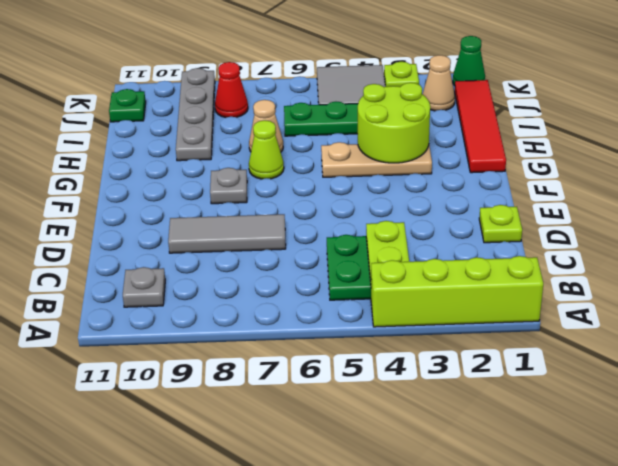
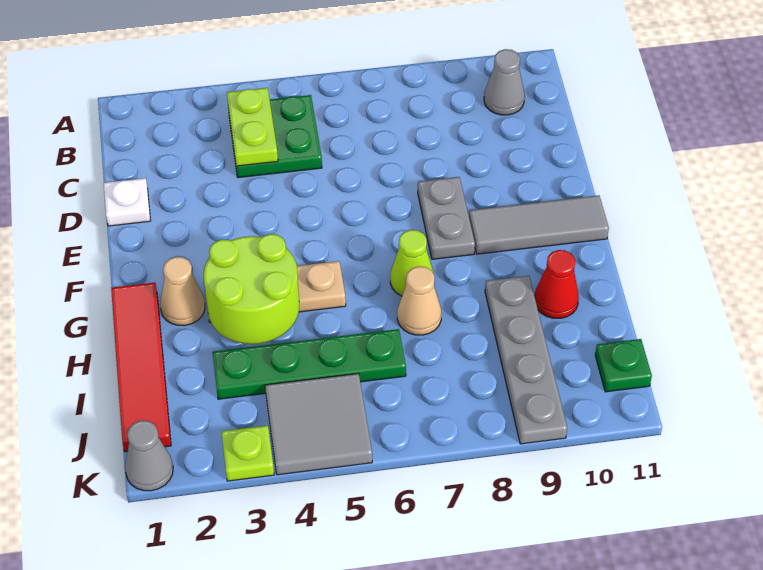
lime brick A1:A4 level 1 -> none
grey plate B10 level 1 -> grey cone B10 level 1
lime plate D1 level 1 -> white plate D1 level 1
grey tile D7:D9 level 1 -> grey tile F9:F11 level 1
grey plate F8 level 1 -> grey plate E8:F8 level 1
tan cone J2 level 1 -> tan cone G2 level 1
red cone J8 level 1 -> red cone H10 level 1
green cone K1 level 1 -> grey cone K1 level 1

